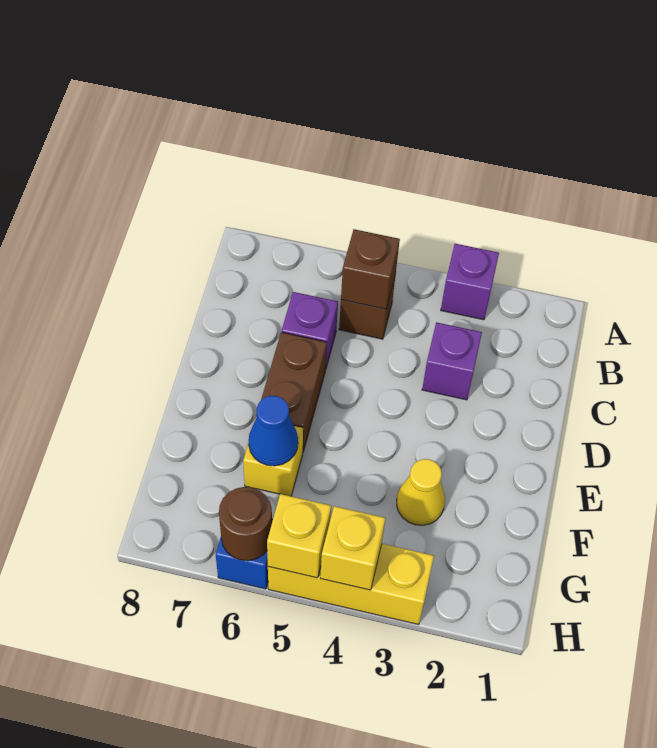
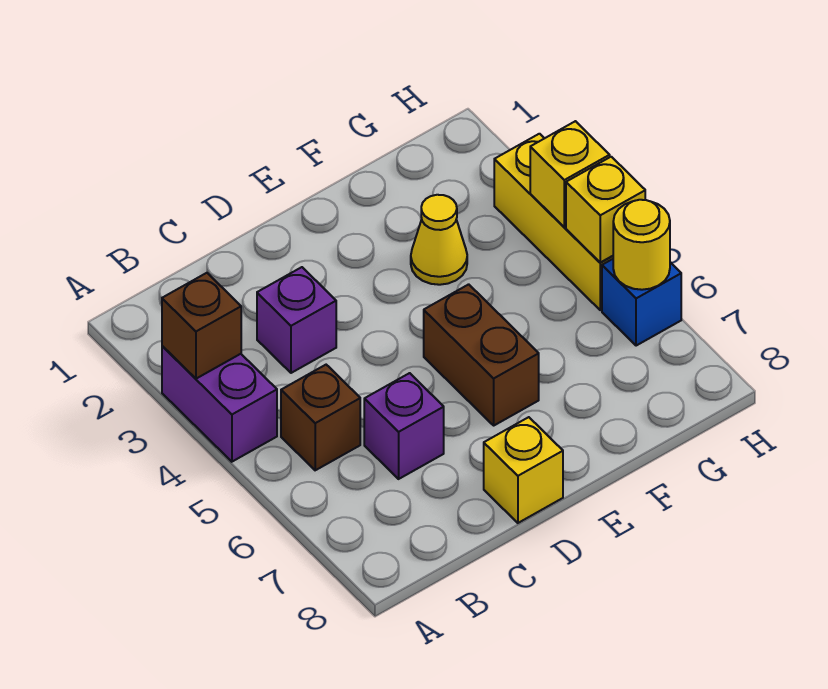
purple brick A3 level 1 -> purple brick A3:A4 level 1
brown brick B5 level 2 -> brown brick A3 level 2
brown brick D6:E6 level 1 -> brown brick E5:E6 level 1
yellow brick F6 level 1 -> yellow brick D8 level 1
blue cone F6 level 2 -> none
brown round brick H6 level 2 -> yellow round brick H6 level 2

